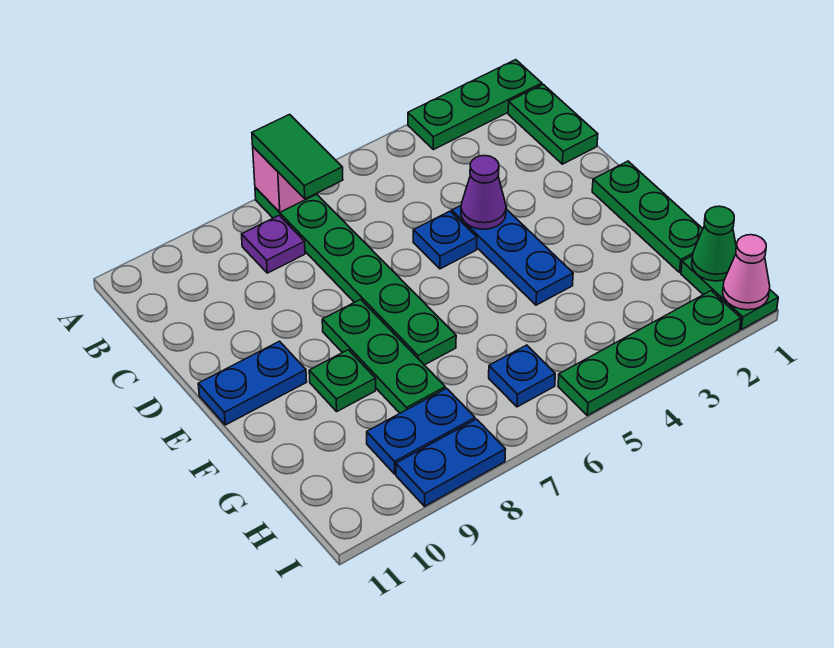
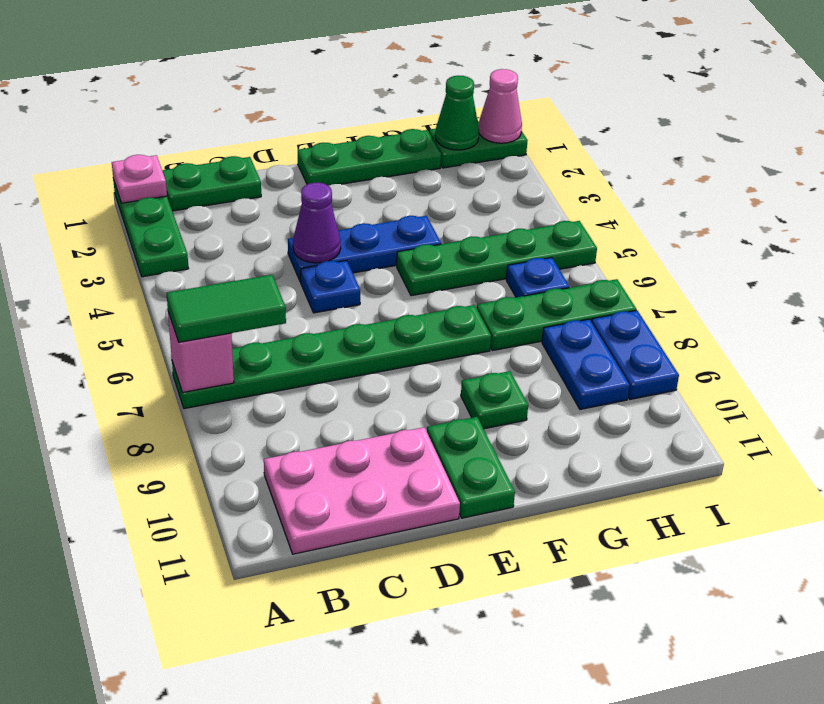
none -> pink plate A1 level 2
purple plate B8 level 1 -> none
none -> pink plate B10:D11 level 1
green plate E8:G8 level 1 -> green plate G7:I7 level 1
blue plate E10:E11 level 1 -> green plate E10:E11 level 1
green plate I2:I5 level 1 -> green plate F5:I5 level 1

